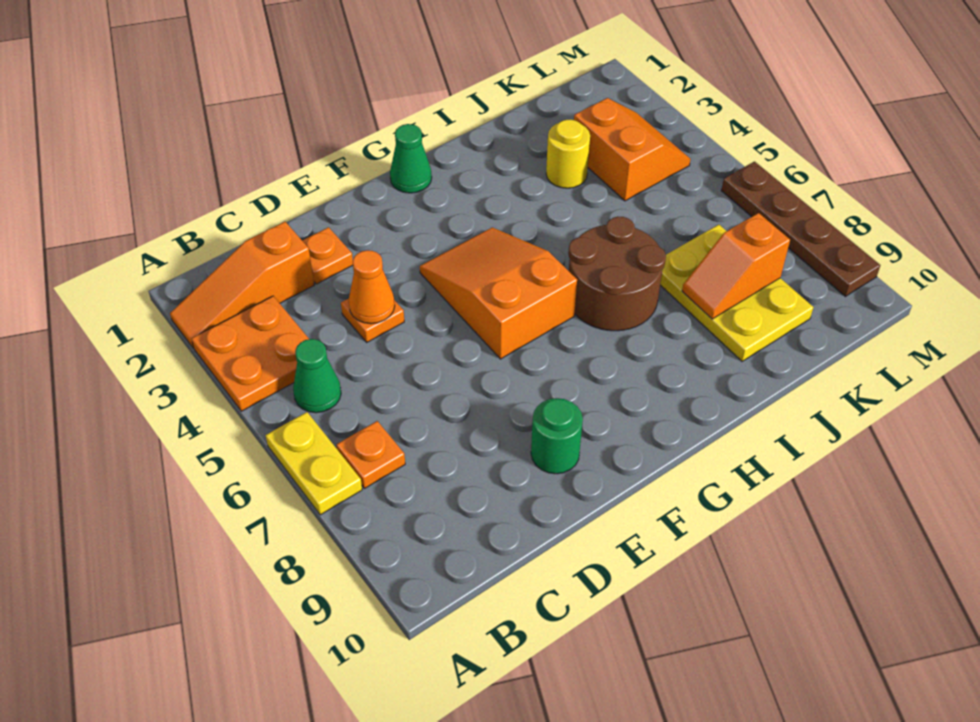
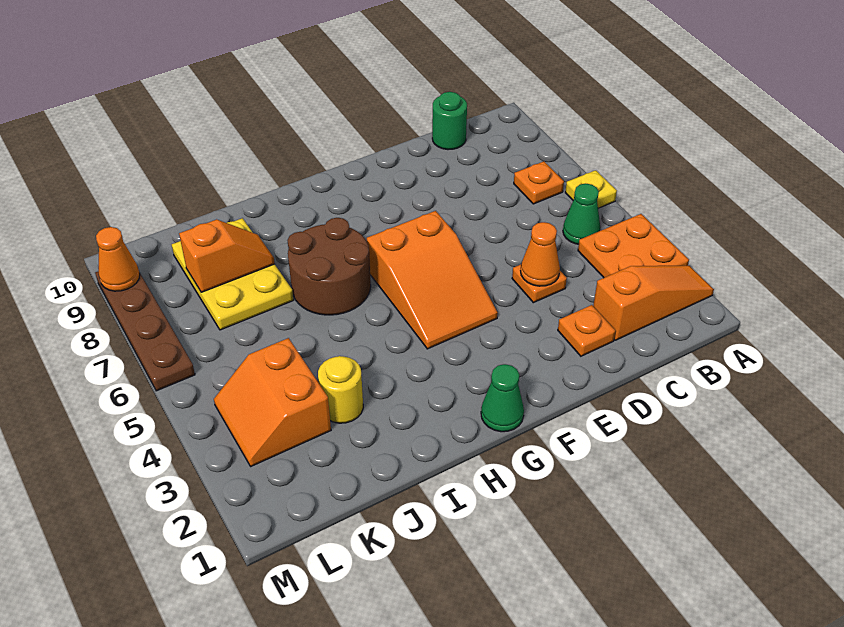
yellow plate A6:A7 level 1 -> yellow plate A6 level 1
green round brick E9 level 1 -> green round brick C10 level 1
none -> orange cone M9 level 2

